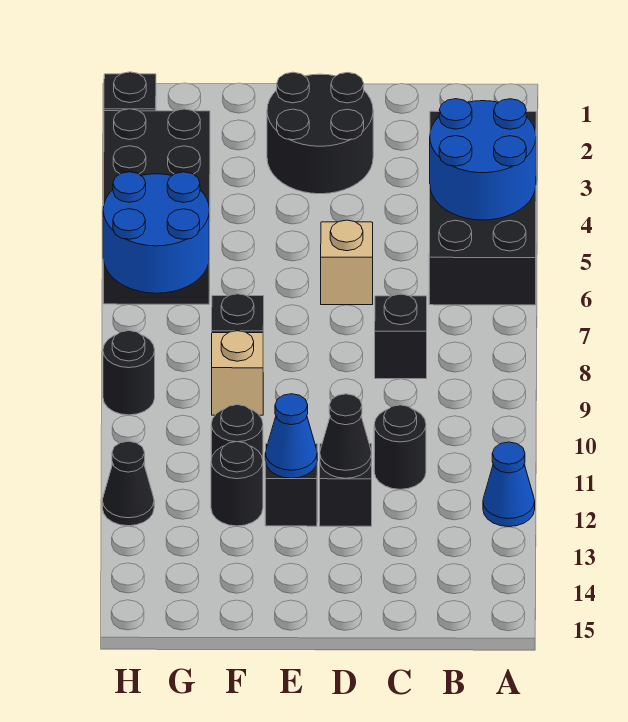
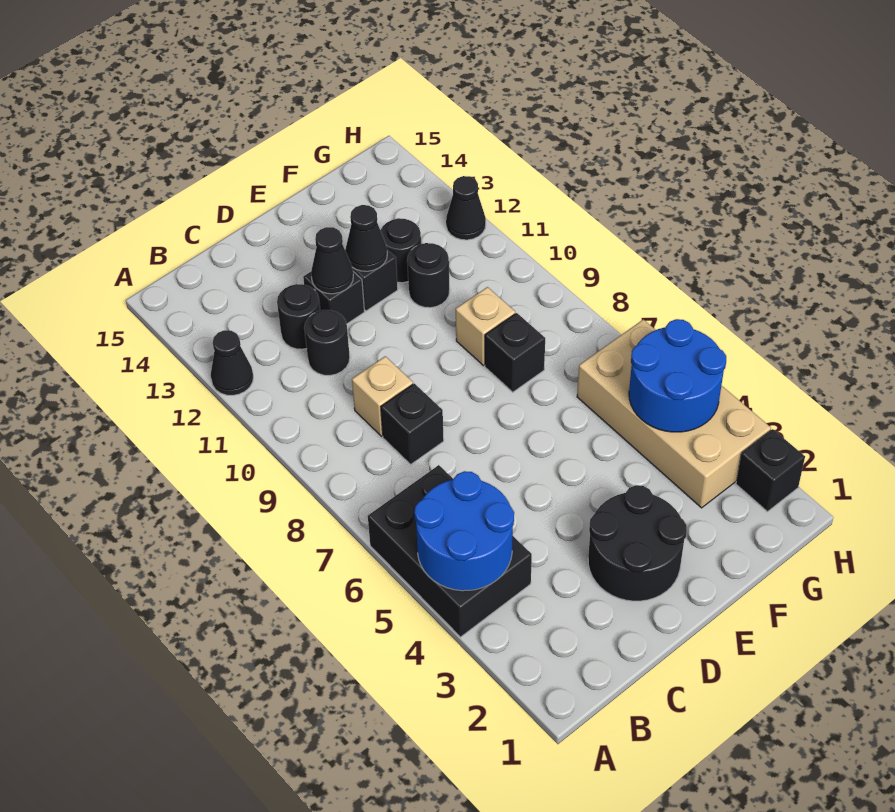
black brick A3:B6 level 1 -> black brick A4:B6 level 1
blue cone A12 level 1 -> black cone A12 level 1
tan brick D6 level 1 -> tan brick C9 level 1
blue cone E12 level 2 -> black cone E12 level 2
black brick G3:H6 level 1 -> tan brick G3:H6 level 1
blue round brick G6:H7 level 2 -> blue round brick G4:H5 level 2
black round brick H9 level 1 -> black round brick C12 level 1

